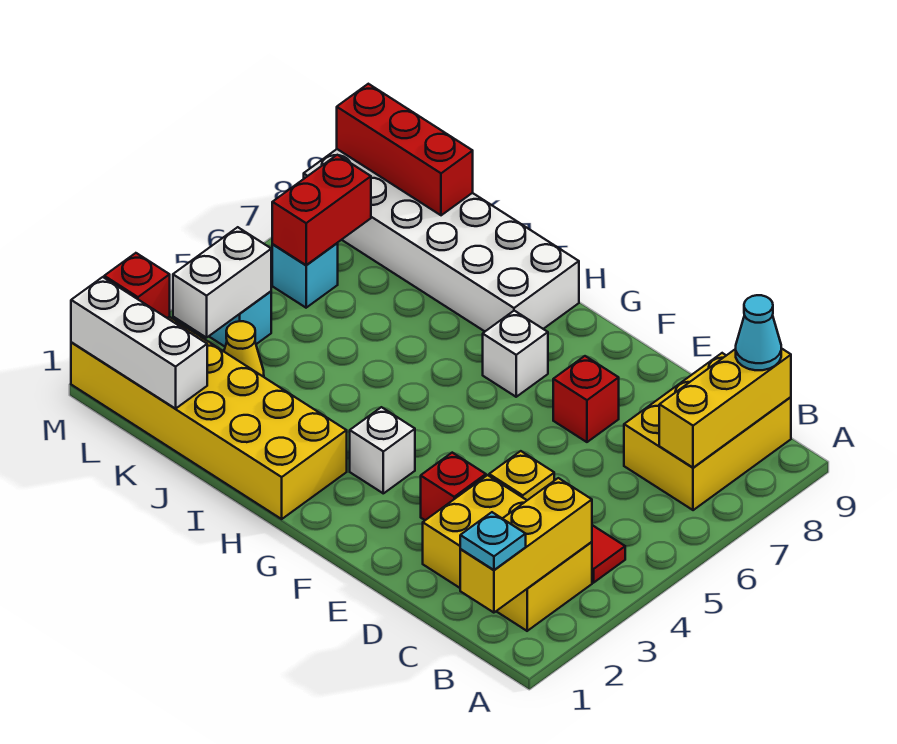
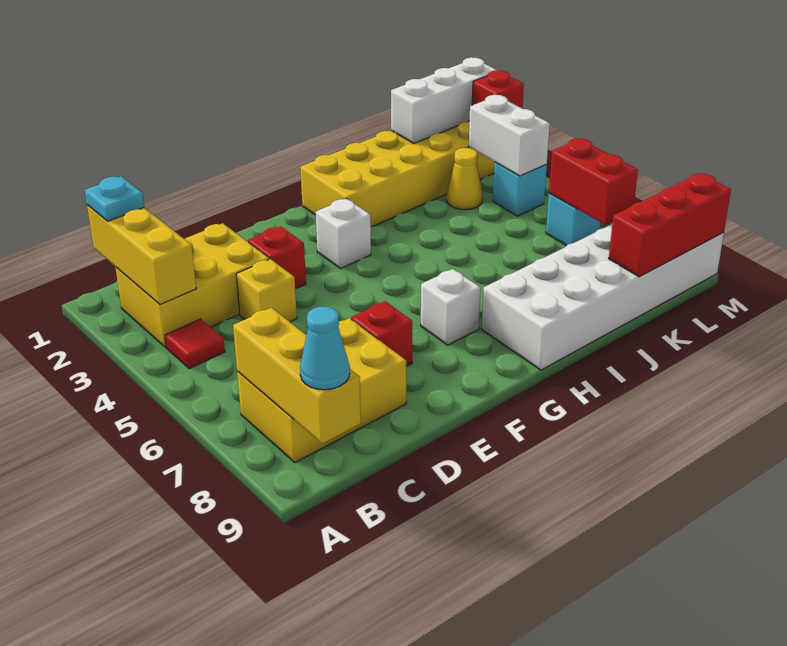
yellow brick B7:C9 level 1 -> yellow brick B7:D8 level 1

